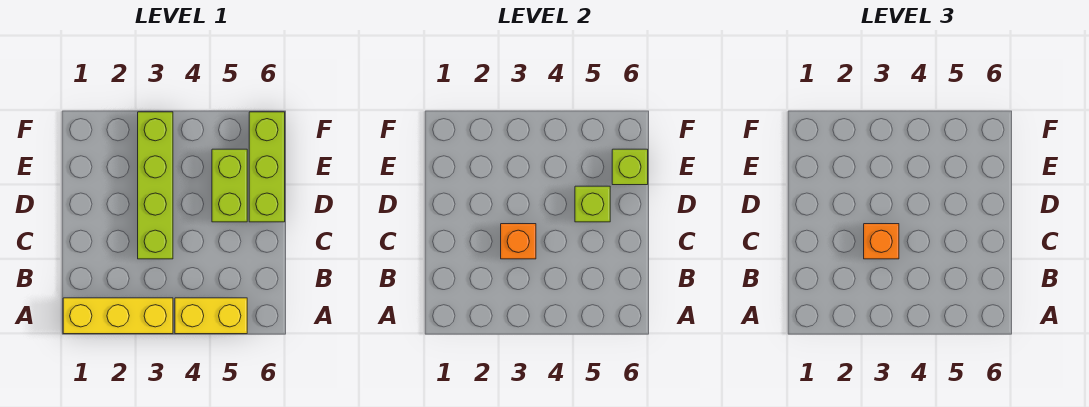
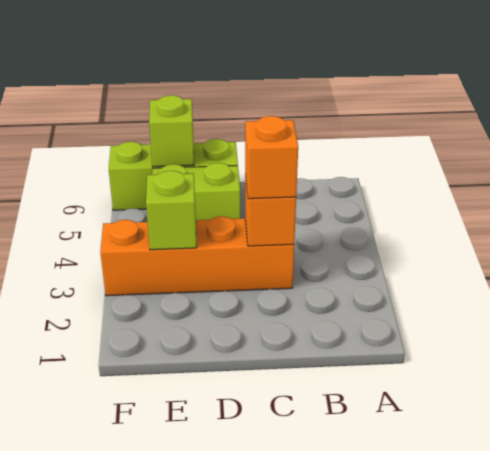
yellow brick A1:A3 level 1 -> none
yellow brick A4:A5 level 1 -> none
lime brick C3:F3 level 1 -> orange brick C3:F3 level 1
lime brick D5 level 2 -> lime brick E3 level 2

